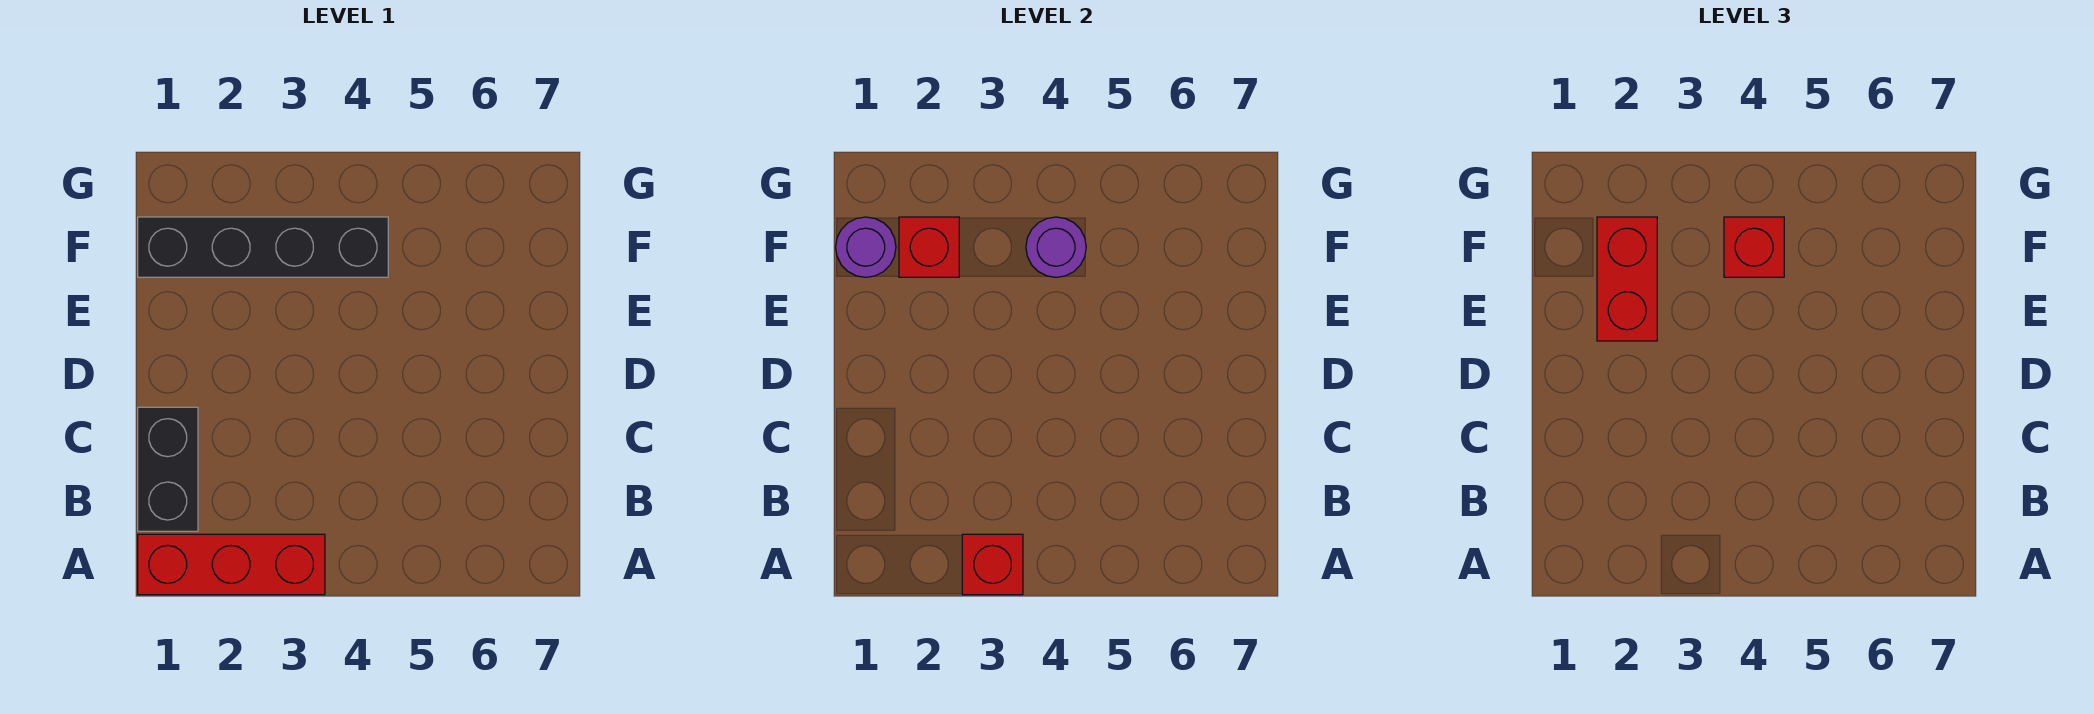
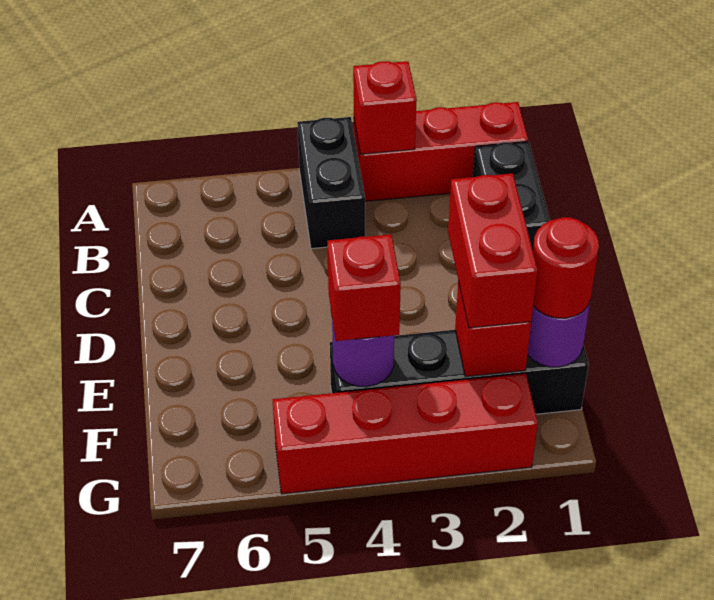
none -> black brick A4:B4 level 1
none -> red round brick F1 level 3
none -> red brick G2:G5 level 1

